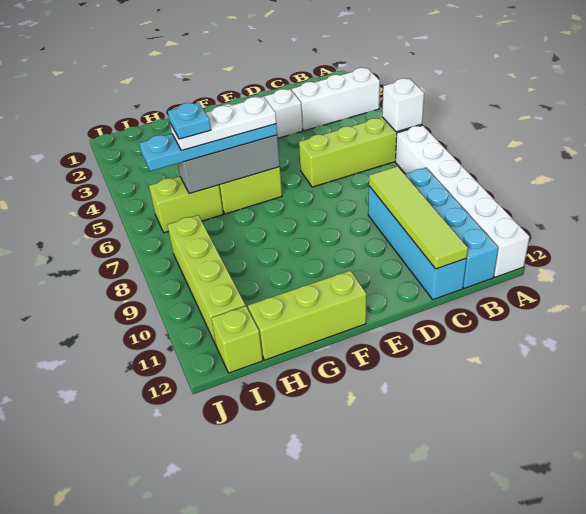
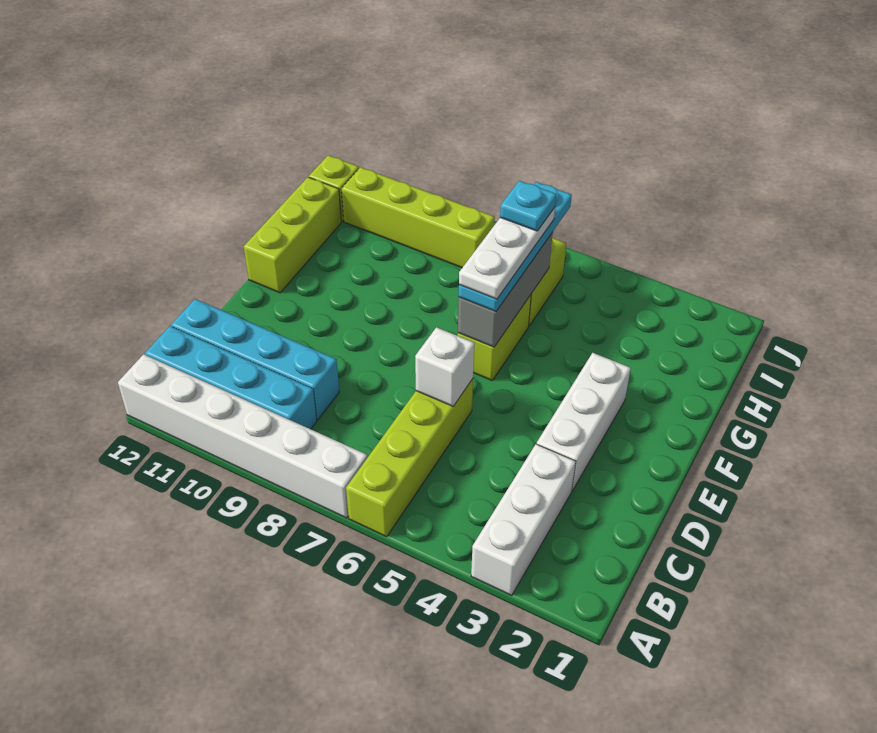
white brick A6 level 2 -> white brick D6 level 2
lime tile C9:C12 level 2 -> none

